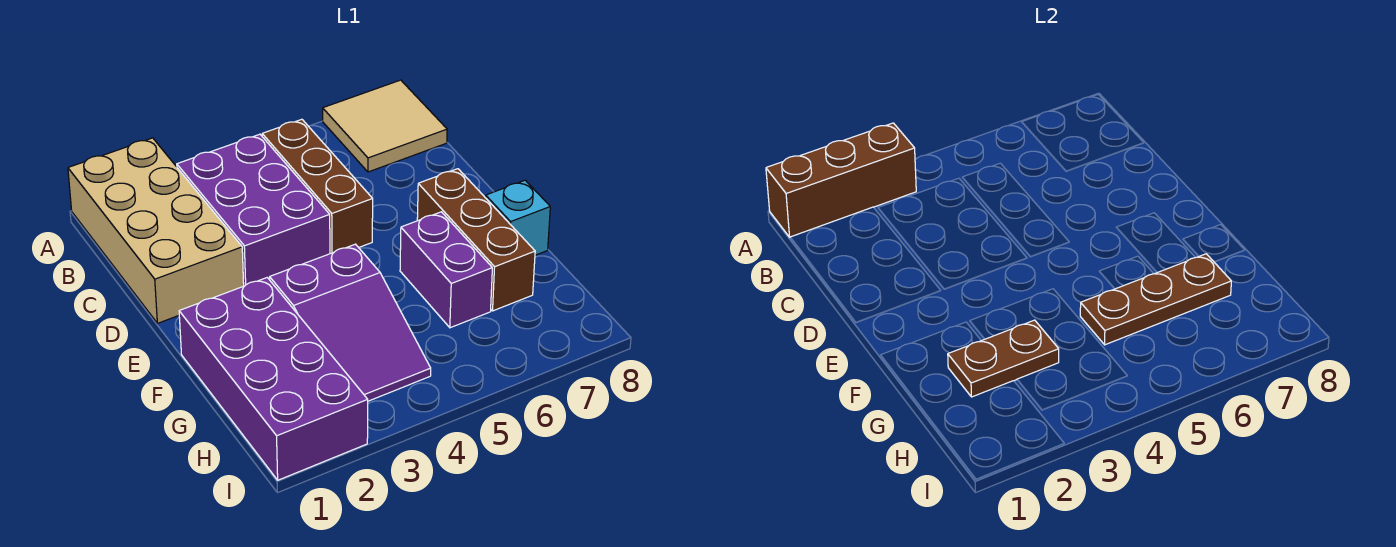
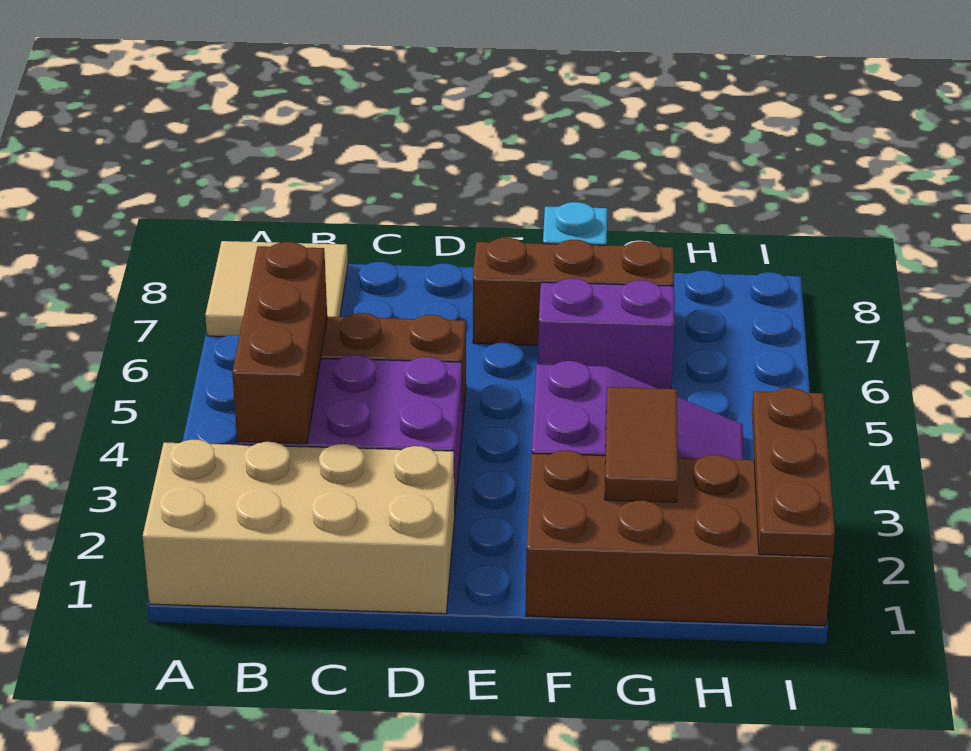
brown brick A1:A3 level 2 -> brown brick B3:B5 level 2
purple brick F1:I2 level 1 -> brown brick F1:I2 level 1
brown plate G2:G3 level 2 -> brown tile G2:G3 level 2
brown plate G5:G7 level 2 -> brown plate I1:I3 level 2

